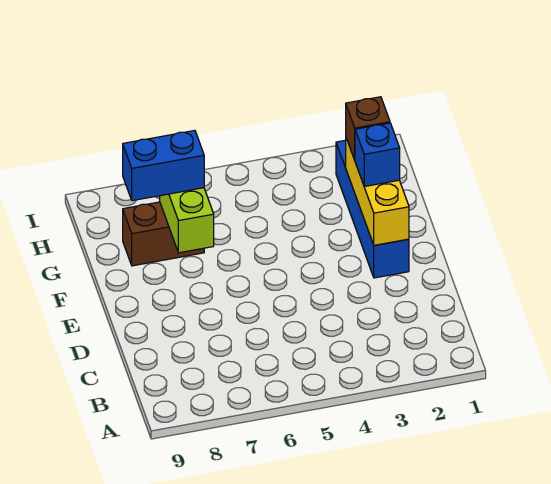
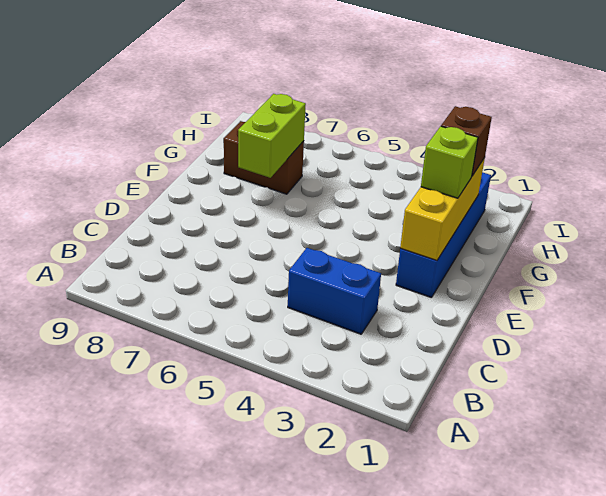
blue brick F2 level 3 -> lime brick F2 level 3
blue brick G7:G8 level 3 -> blue brick C3:C4 level 1

